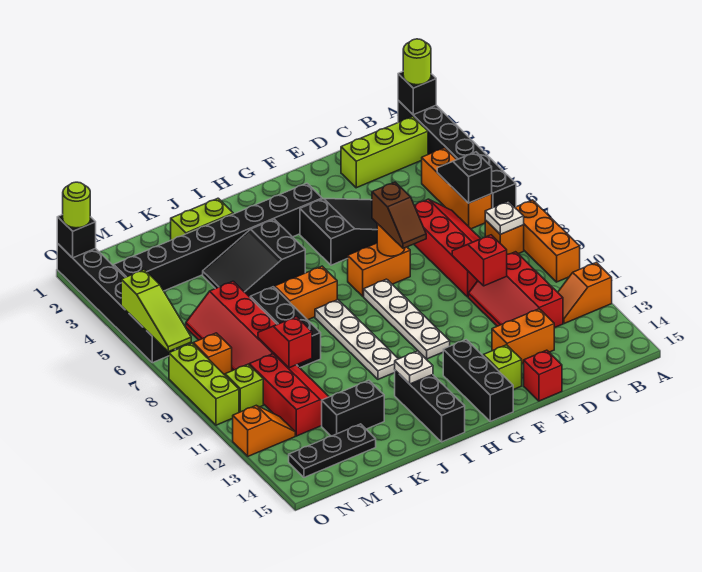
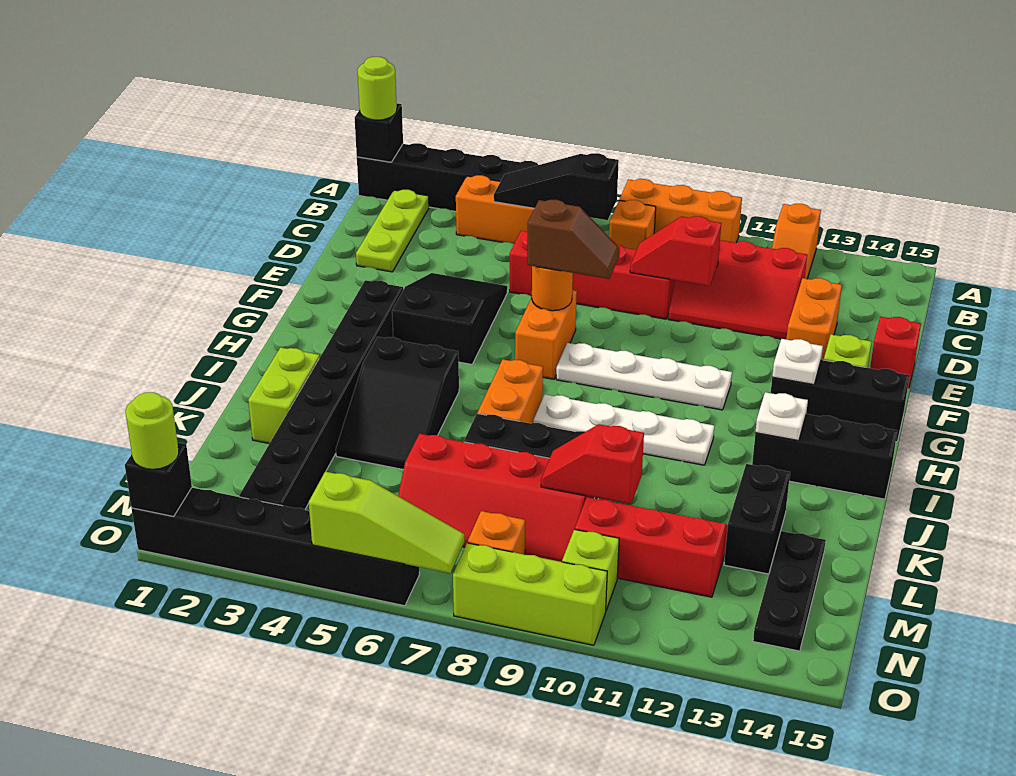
lime brick B2:D2 level 1 -> lime plate B2:D2 level 1
black slope B5:B6 level 2 top 6 -> black slope B5:B7 level 2 top 7
white plate B8 level 2 -> white plate G13 level 2
orange slope N12:O12 level 1 top O -> none

